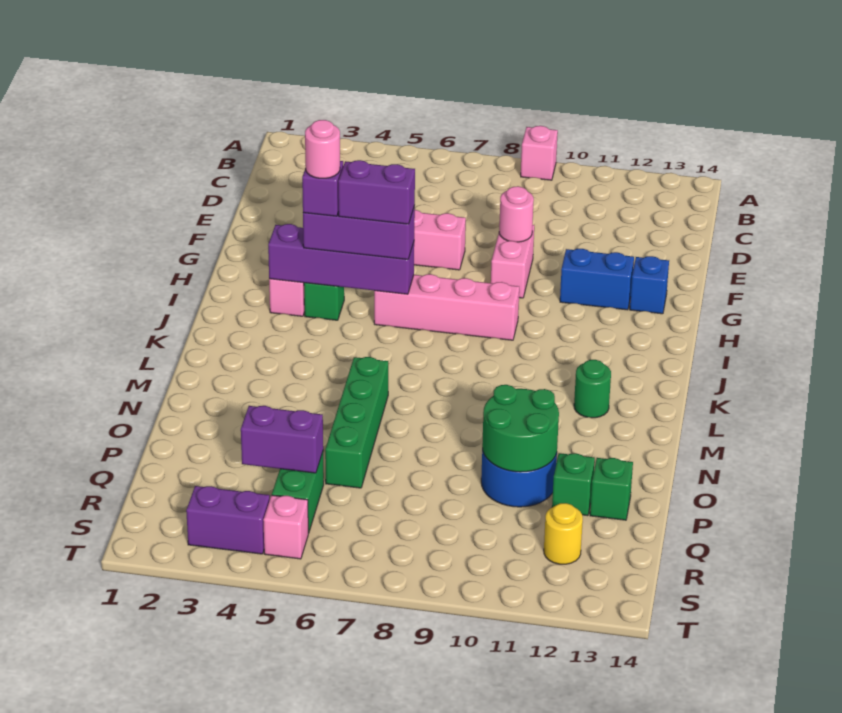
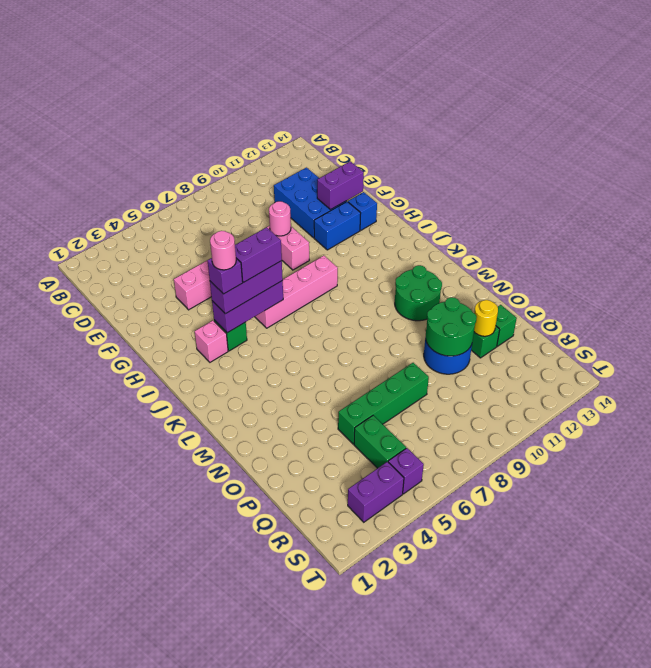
pink brick A9 level 1 -> none
none -> blue brick D11:F12 level 1
purple brick I3:I6 level 2 -> purple brick I4:I6 level 2
green round brick L12 level 1 -> green round brick L11:M12 level 1
green brick M6:P6 level 1 -> green brick P5:P8 level 1
purple brick Q4:Q5 level 2 -> purple brick F12:F13 level 2
yellow round brick R12 level 1 -> yellow round brick P12 level 2
pink brick S5 level 1 -> purple brick S5 level 1

